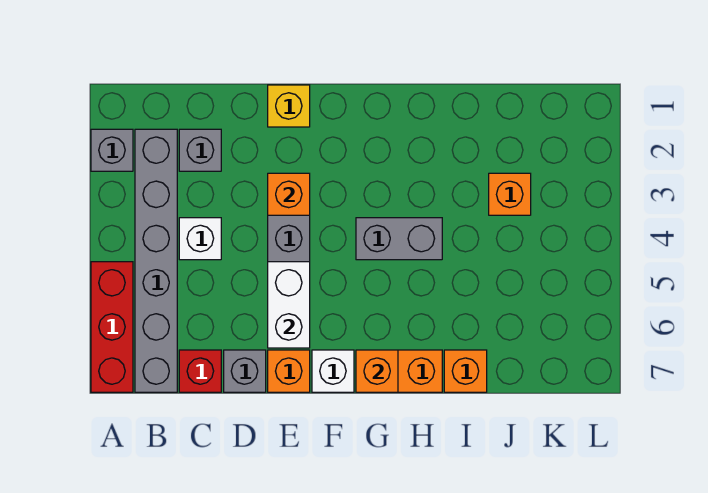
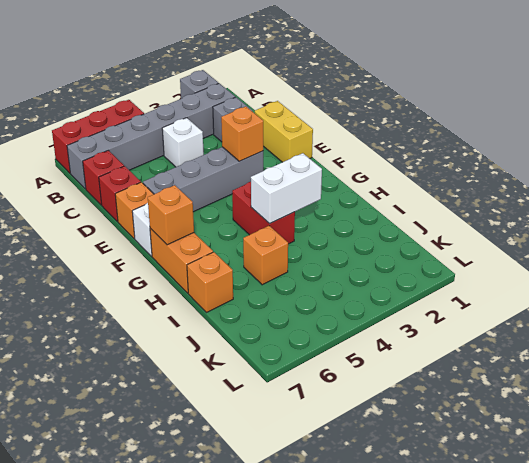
grey brick D7 level 1 -> red brick D7 level 1
yellow brick E1 level 1 -> yellow brick D1:E1 level 1
white brick E5:E6 level 2 -> white brick H3:H4 level 2
grey brick G4:H4 level 1 -> red brick G4:H4 level 1
orange brick J3 level 1 -> orange brick I5 level 1

